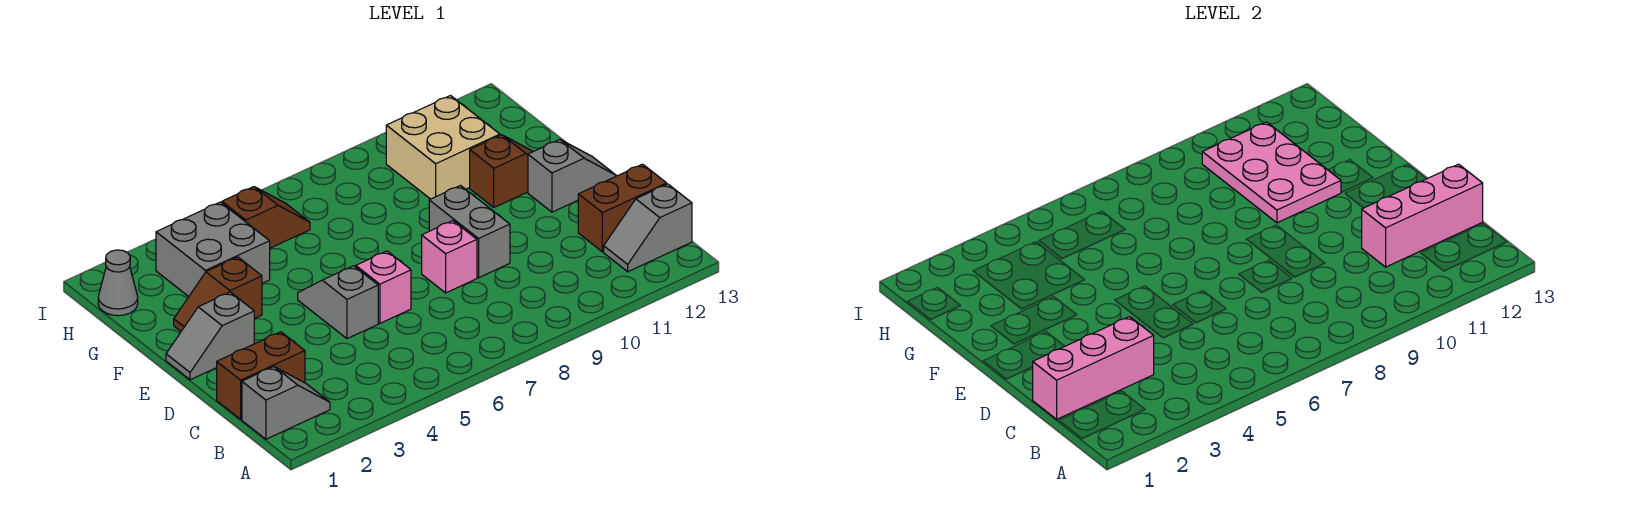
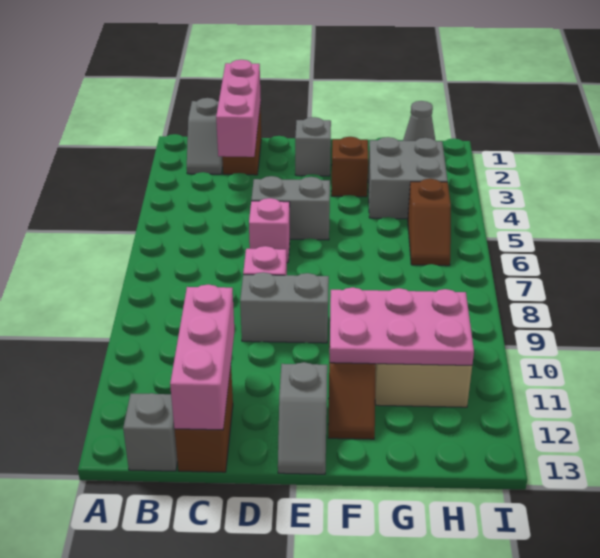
grey slope D5:E5 level 1 top D -> grey brick D5:E5 level 1

